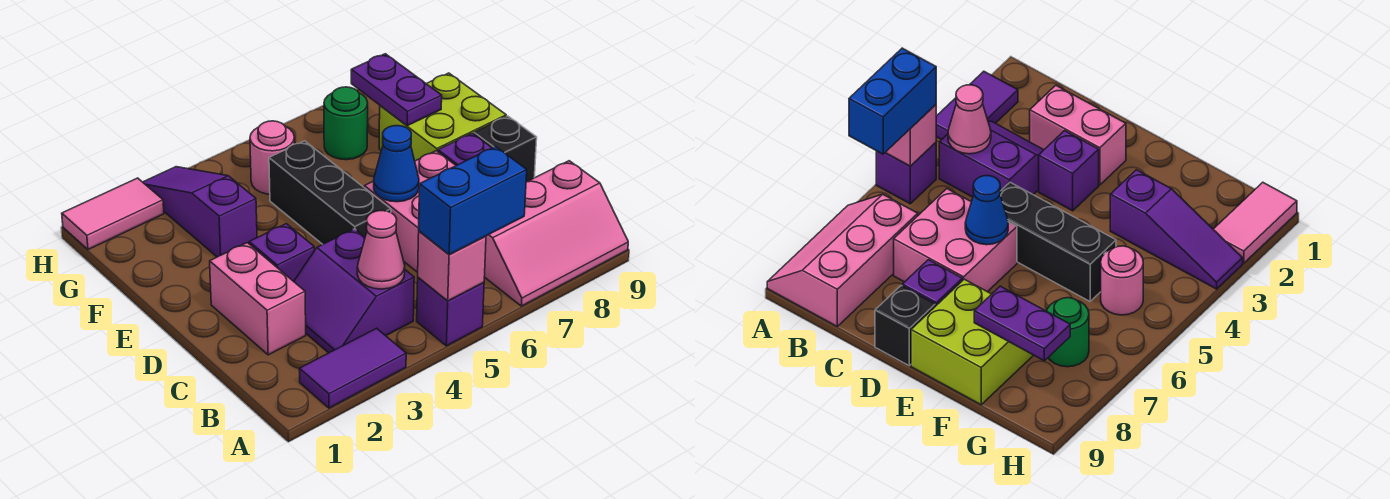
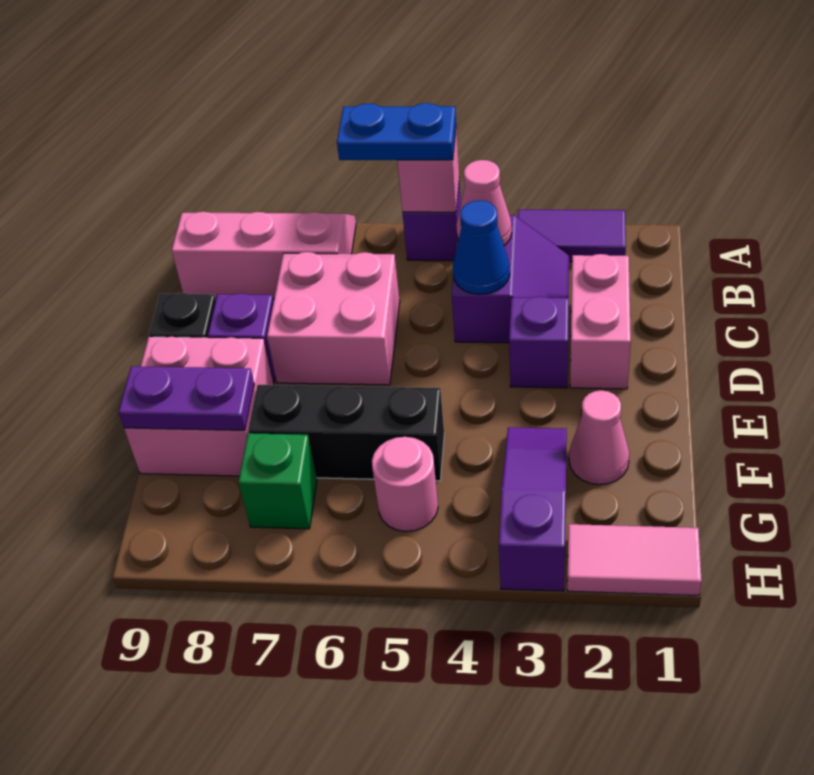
blue brick A5:A6 level 3 -> blue plate A5:A6 level 3
black brick D5:F5 level 1 -> black brick F5:F7 level 1
blue cone D6 level 2 -> blue cone C4 level 2
lime brick E8:F9 level 1 -> pink brick E8:F9 level 1
none -> pink cone F2 level 1
purple slope F3:H3 level 1 top F -> purple slope F3:H3 level 1 top H
purple plate F8:G8 level 2 -> purple plate F8:F9 level 2
green round brick G7 level 1 -> green brick G7 level 1

